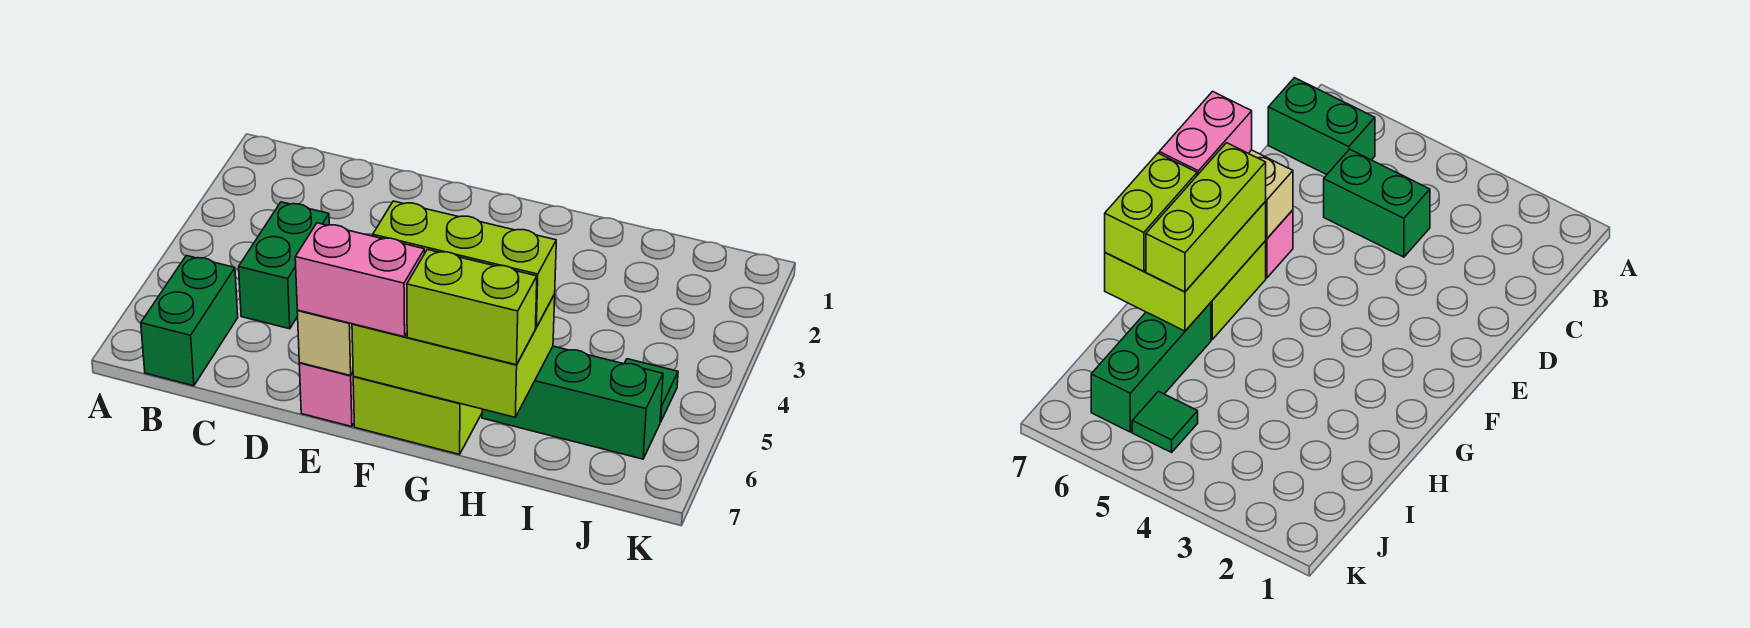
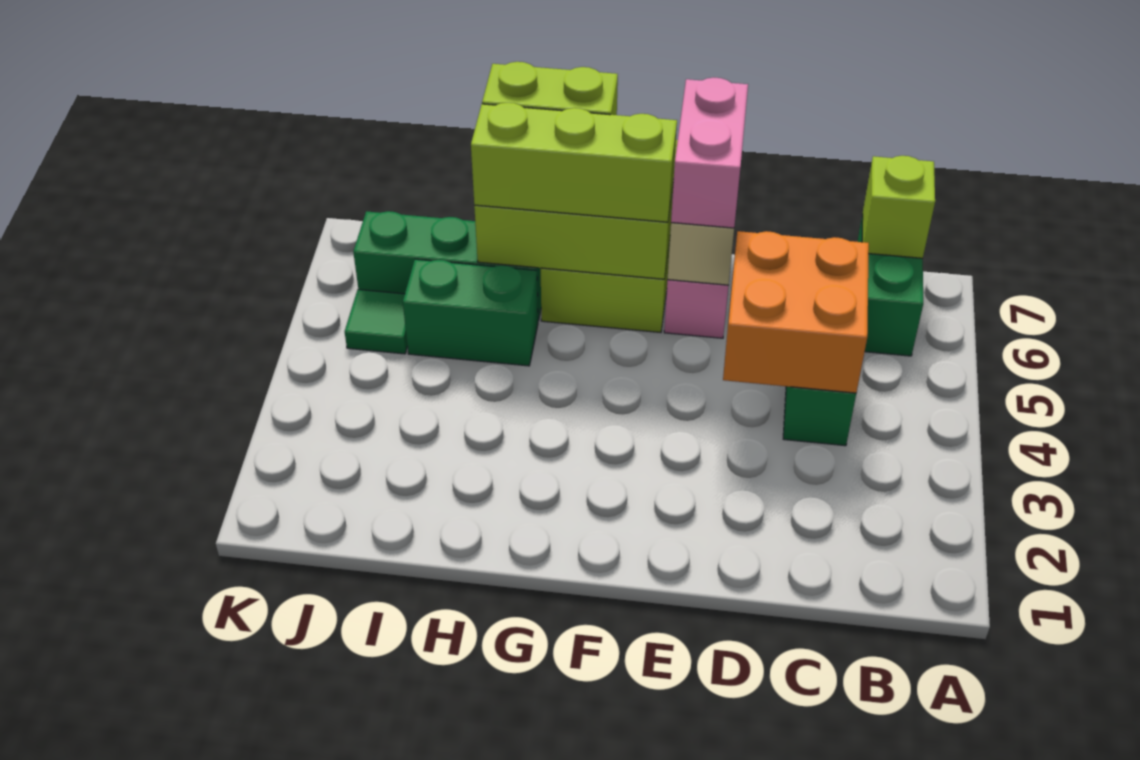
none -> lime brick B7 level 2
none -> orange brick C4:D5 level 2
pink brick E7:F7 level 3 -> pink brick E6:E7 level 3
none -> green brick H5:I5 level 1

